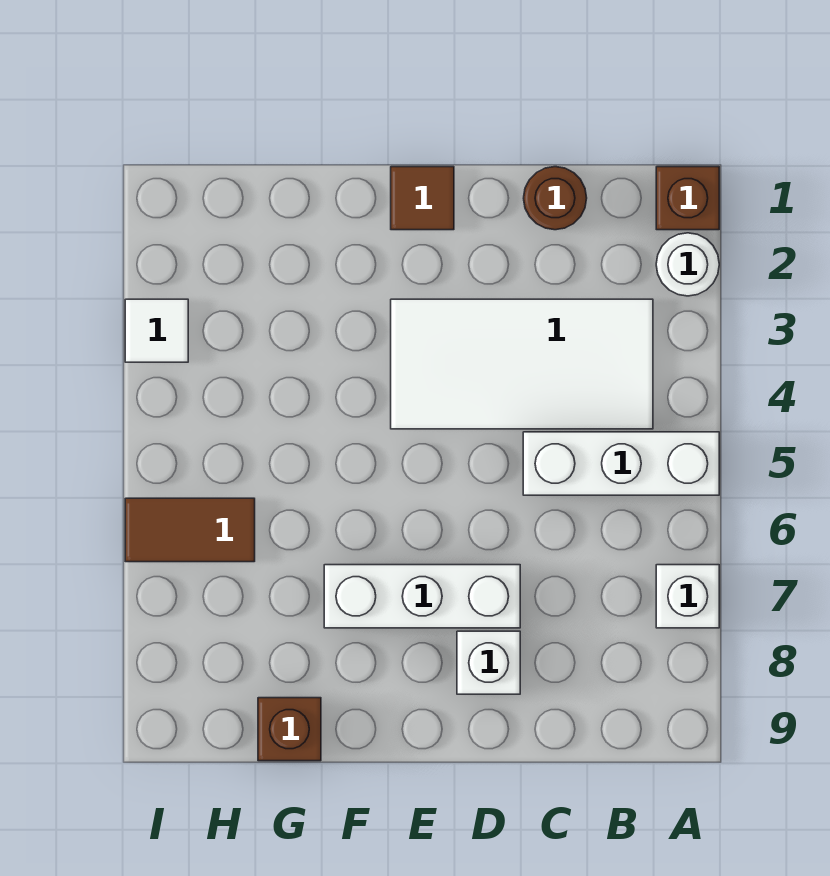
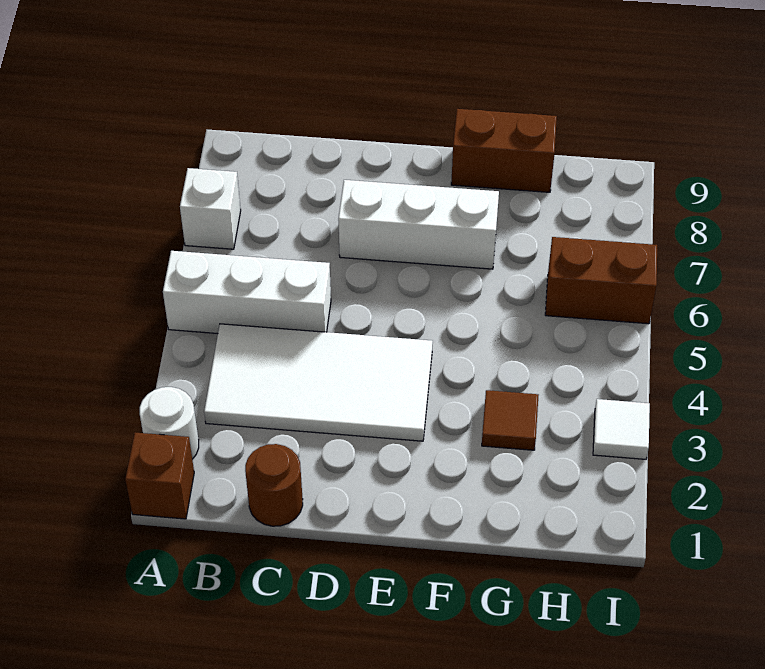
white brick D8 level 1 -> none
brown tile E1 level 1 -> brown tile G3 level 1
brown brick G9 level 1 -> brown brick F9:G9 level 1
brown tile H6:I6 level 1 -> brown brick H6:I6 level 1

